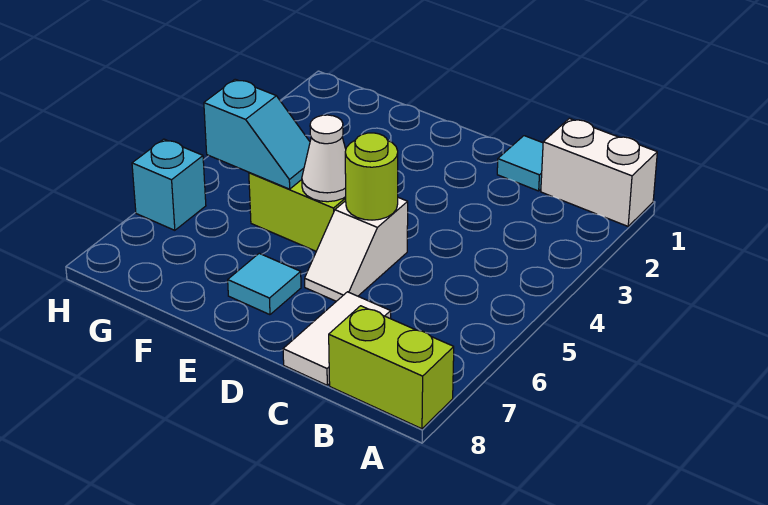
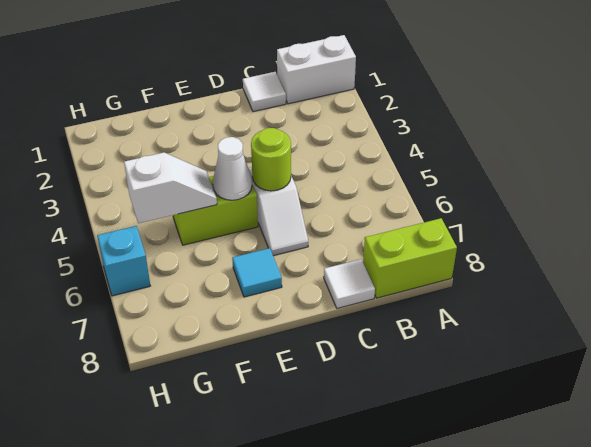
cyan tile C1 level 1 -> white tile C1 level 1
white tile C7:C8 level 1 -> white tile C8 level 1
cyan slope F5:G5 level 2 top G -> white slope F5:G5 level 2 top G

